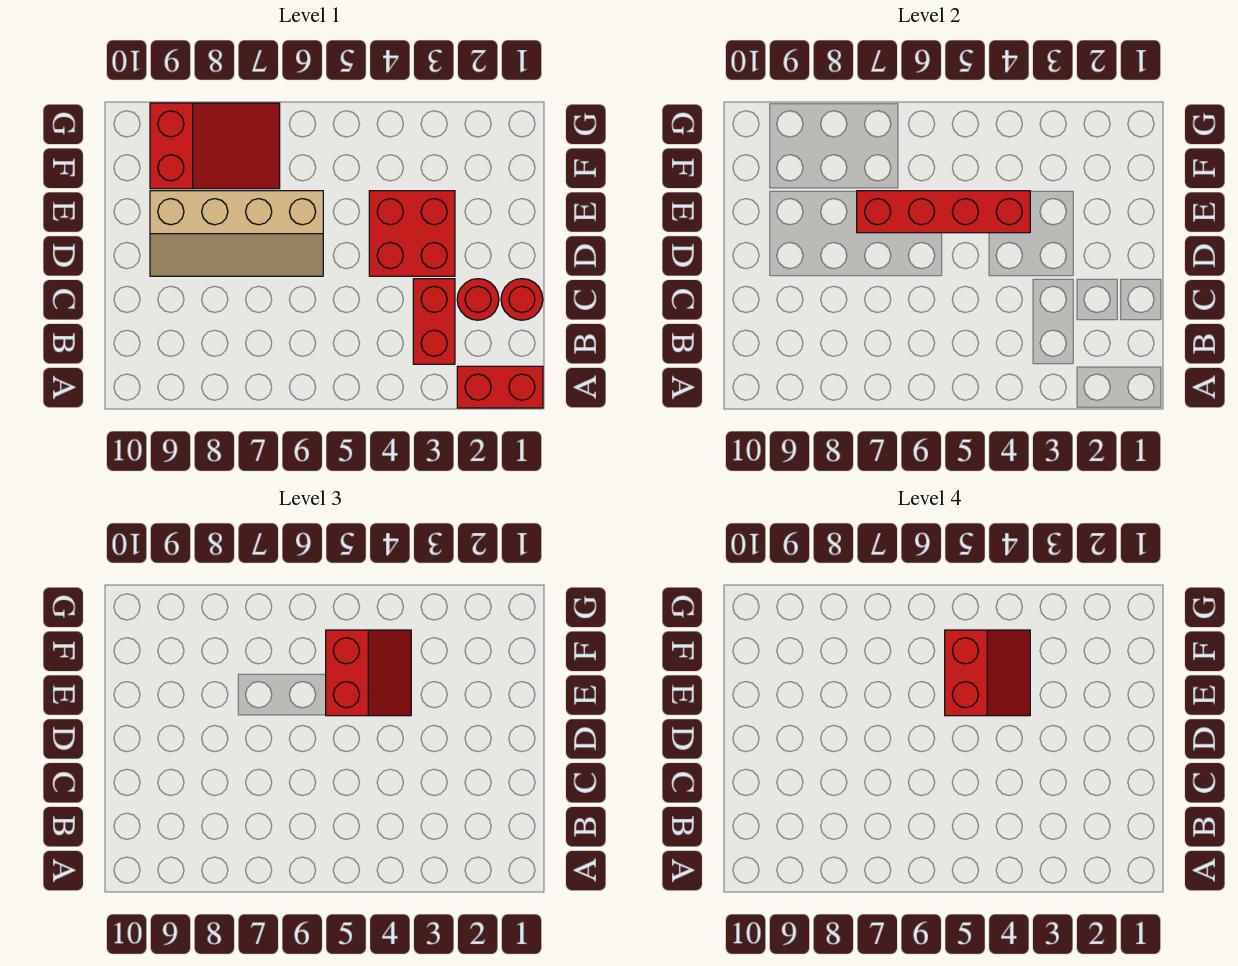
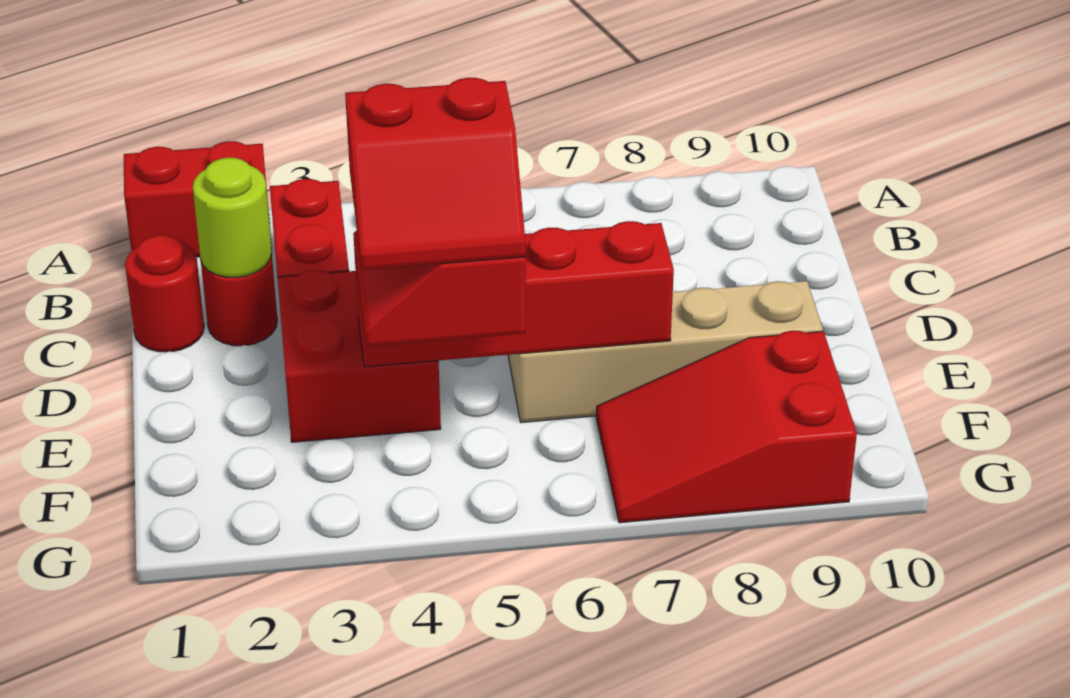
none -> lime round brick C2 level 2
red slope E4:F5 level 4 top 5 -> red slope E4:F5 level 4 top E

